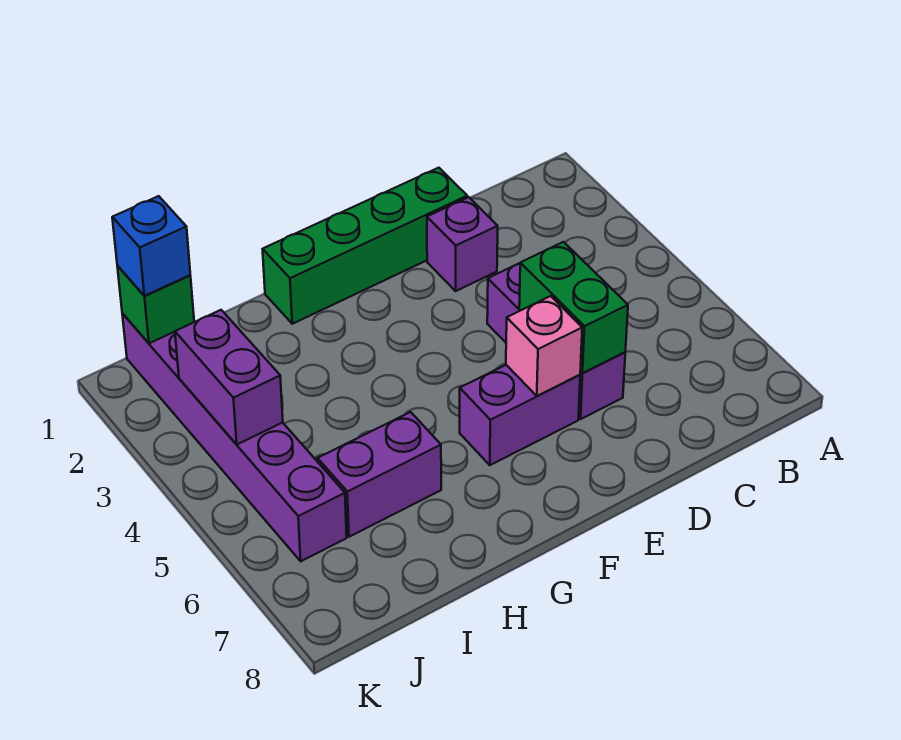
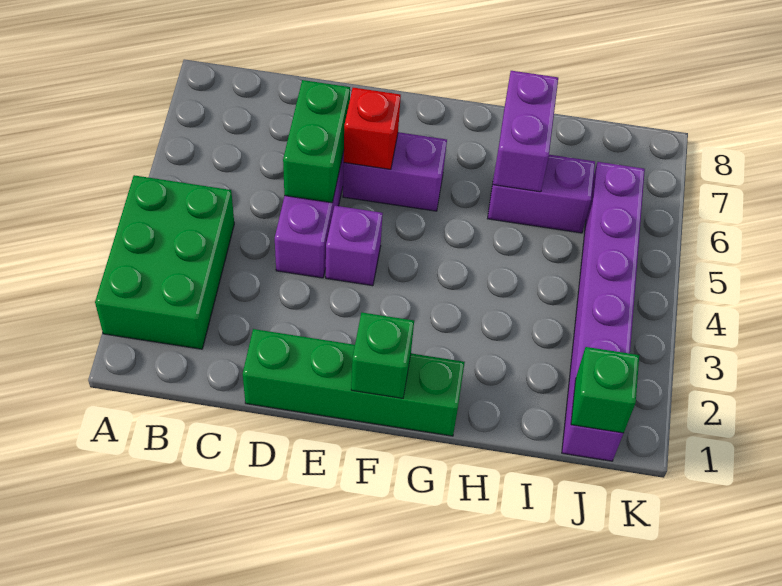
none -> green brick A2:B4 level 1
purple brick D2 level 1 -> purple brick E4 level 1
pink brick E6 level 2 -> red brick E6 level 2
none -> green brick F1 level 2
blue brick J1 level 3 -> none
purple brick J3:J4 level 2 -> purple brick H6:H7 level 2

